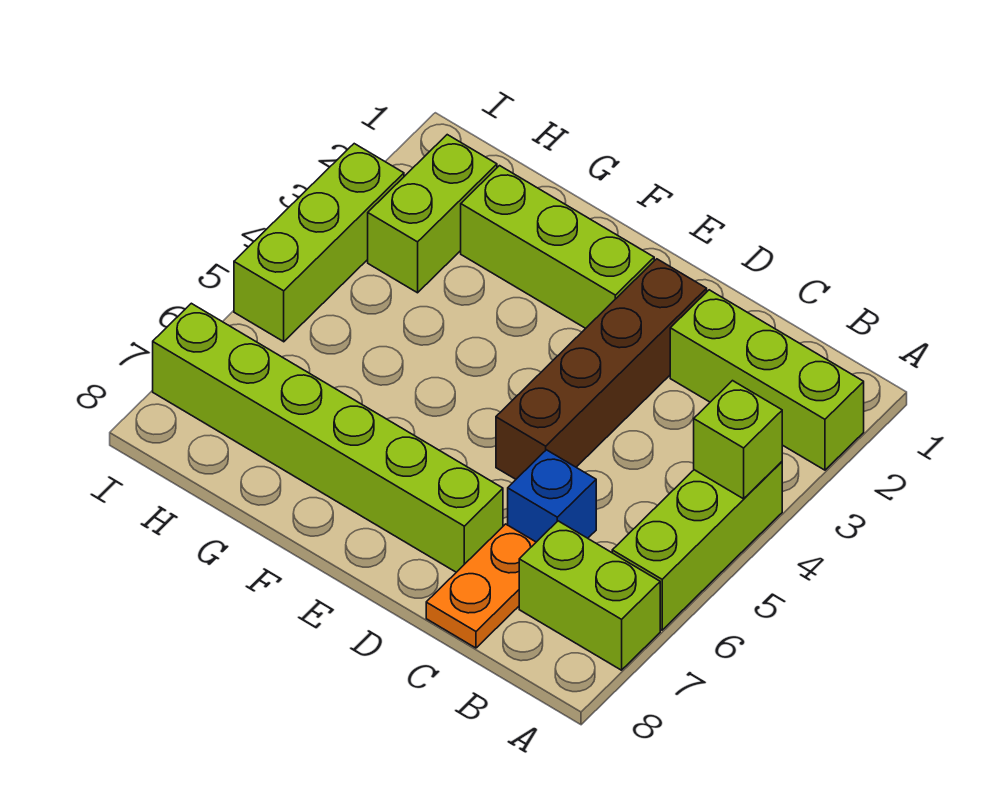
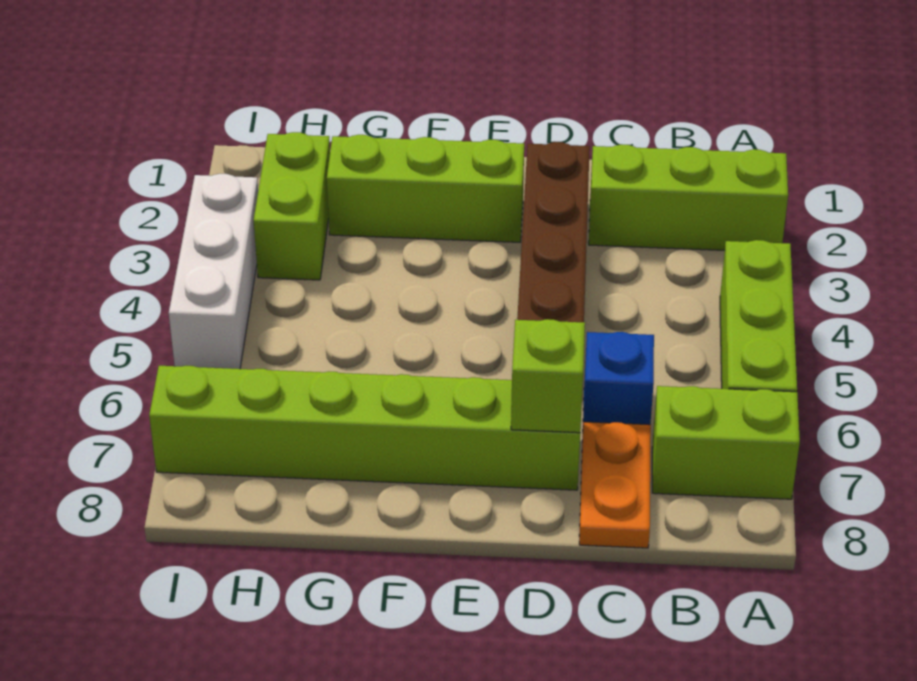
lime brick A4 level 2 -> lime brick D7 level 2
lime brick I3:I5 level 1 -> white brick I3:I5 level 1

